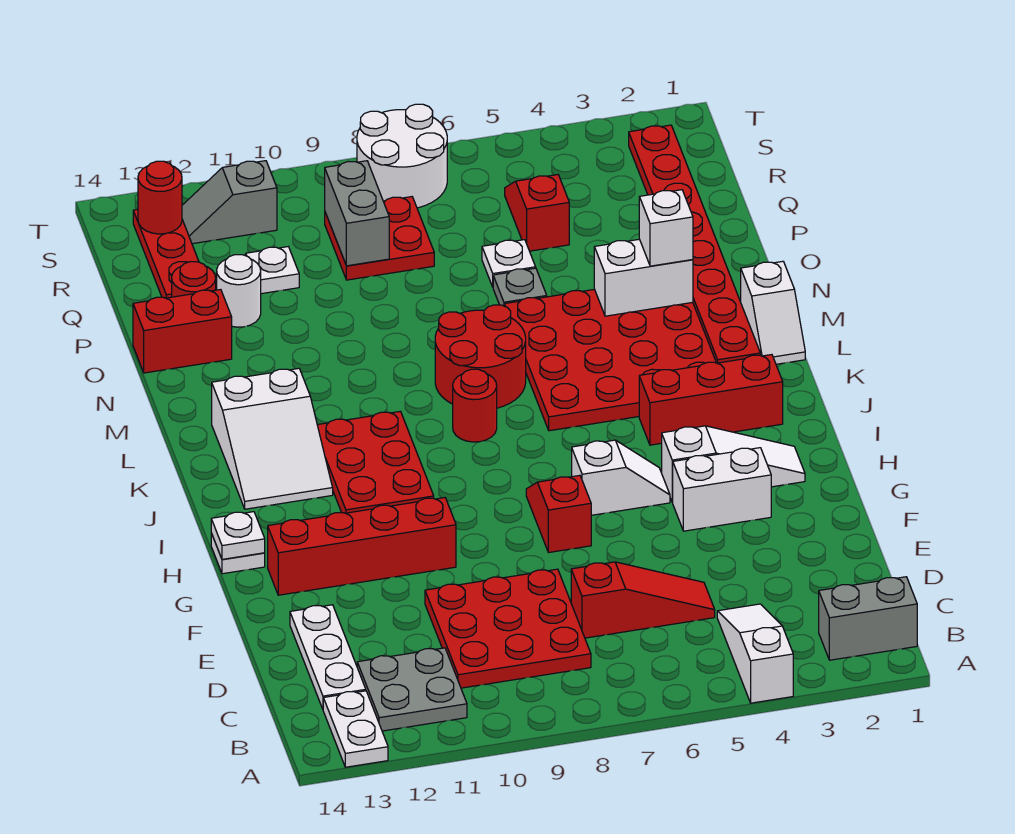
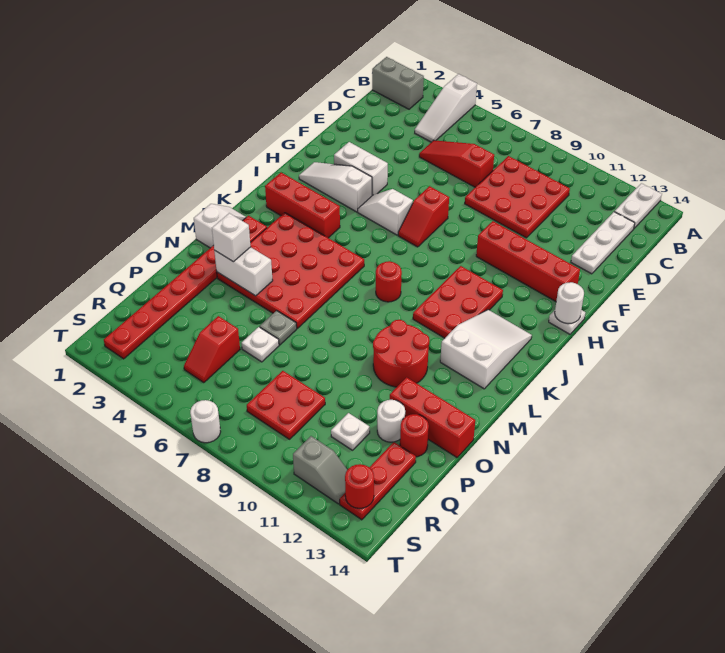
grey plate B11:C12 level 1 -> none
white plate H14 level 2 -> white round brick H14 level 2
red round brick L7:M8 level 1 -> red round brick M10:N11 level 1
red brick O13:O14 level 1 -> red brick O12:O14 level 1
grey brick Q9:R9 level 2 -> none
white round brick S7:T8 level 1 -> white round brick T7 level 1

